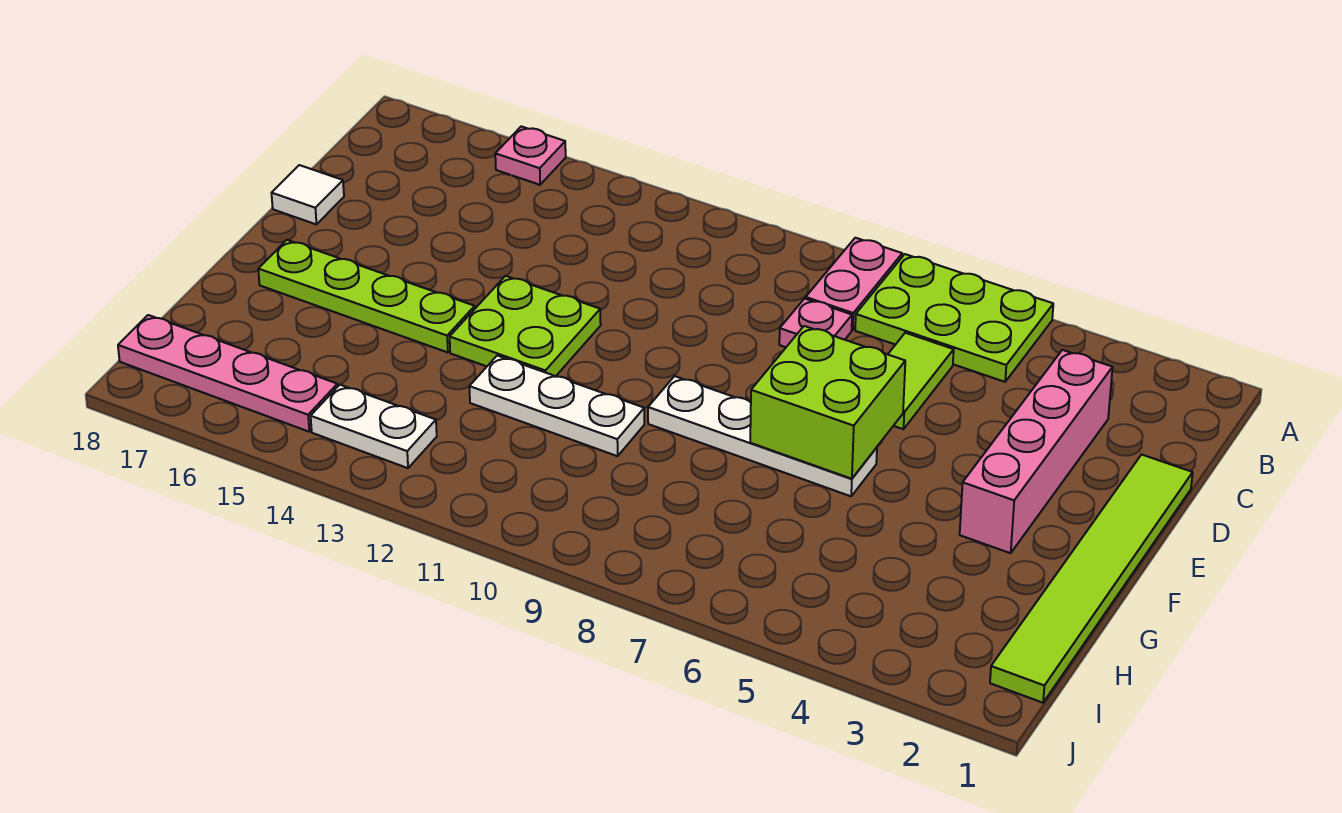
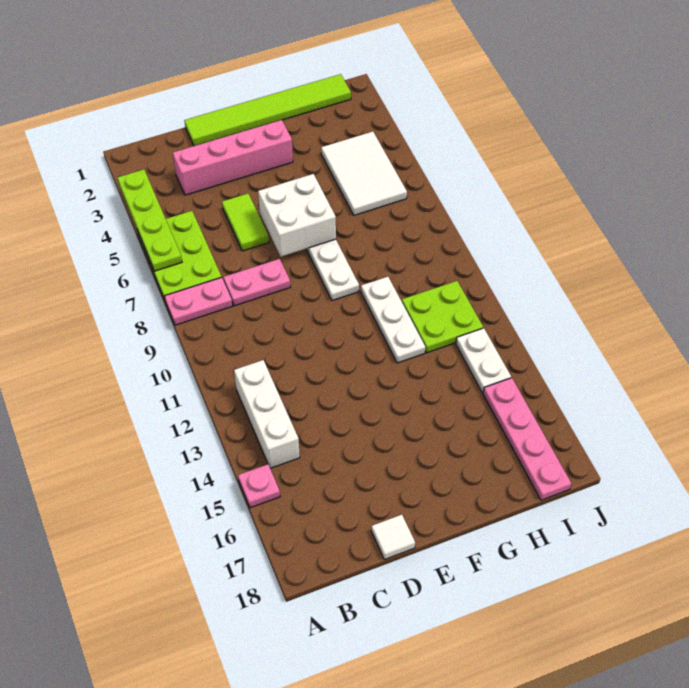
none -> white brick B12:B14 level 1
lime tile C6:D6 level 1 -> lime tile D5:D6 level 1
pink plate C8 level 1 -> pink plate C8:D8 level 1
lime brick E6:F7 level 2 -> white brick E6:F7 level 2
lime plate E12:F13 level 1 -> lime plate H11:I12 level 1
lime plate F14:F17 level 1 -> lime plate A3:A6 level 2
none -> white tile H4:I6 level 1

